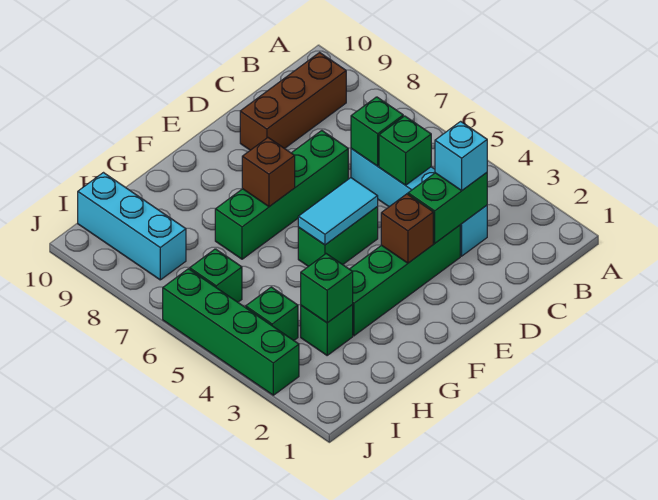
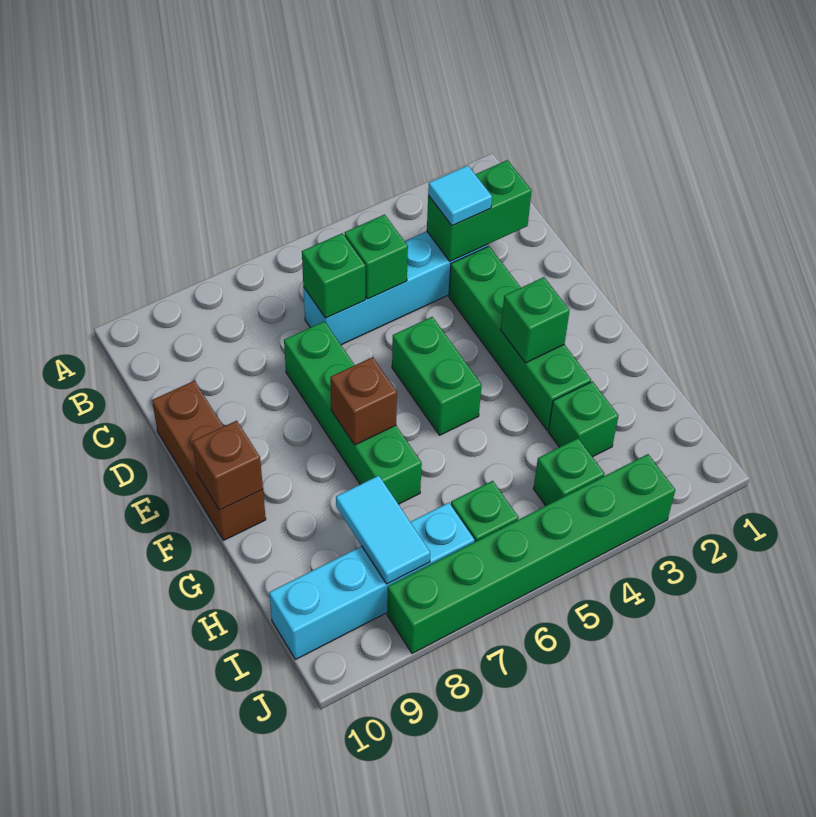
brown brick B9:D9 level 1 -> brown brick D10:F10 level 1
green brick C3:D3 level 2 -> green brick C2:C3 level 2
cyan brick C3 level 3 -> cyan tile C3 level 3
brown brick E3 level 2 -> brown brick F10 level 2
cyan tile E5:F5 level 2 -> cyan tile H8:I8 level 2
green brick H3 level 2 -> green brick F3 level 2
cyan brick I8:I10 level 1 -> cyan brick I7:I10 level 1
green brick J3:J6 level 1 -> green brick J3:J8 level 1

